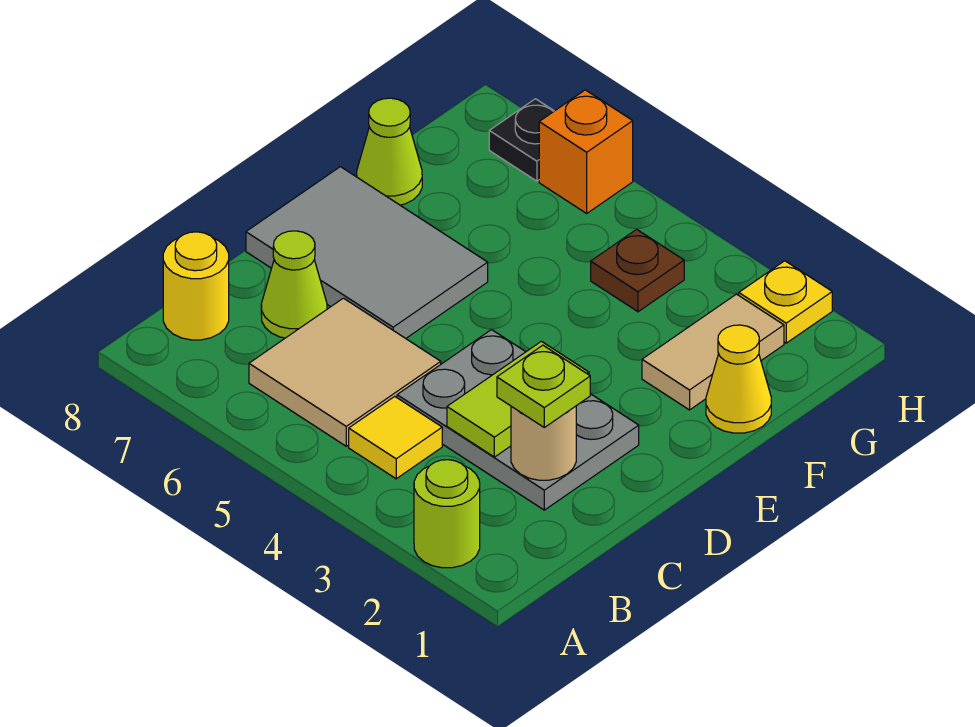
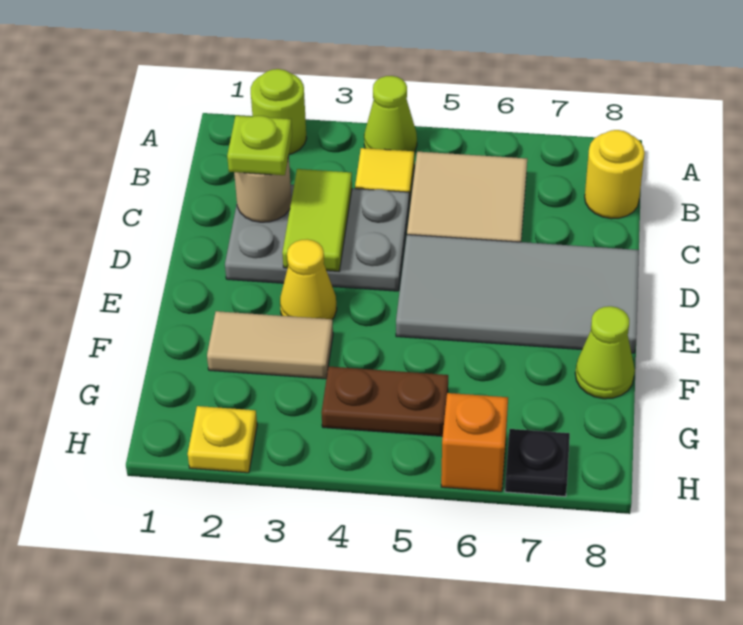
lime cone C7 level 1 -> lime cone A4 level 1
grey tile D6:E8 level 1 -> grey tile D5:E8 level 1
yellow cone F1 level 1 -> yellow cone E3 level 1
tan tile F2:G2 level 1 -> tan tile F2:F3 level 1
brown plate G4 level 1 -> brown plate G4:G5 level 1

